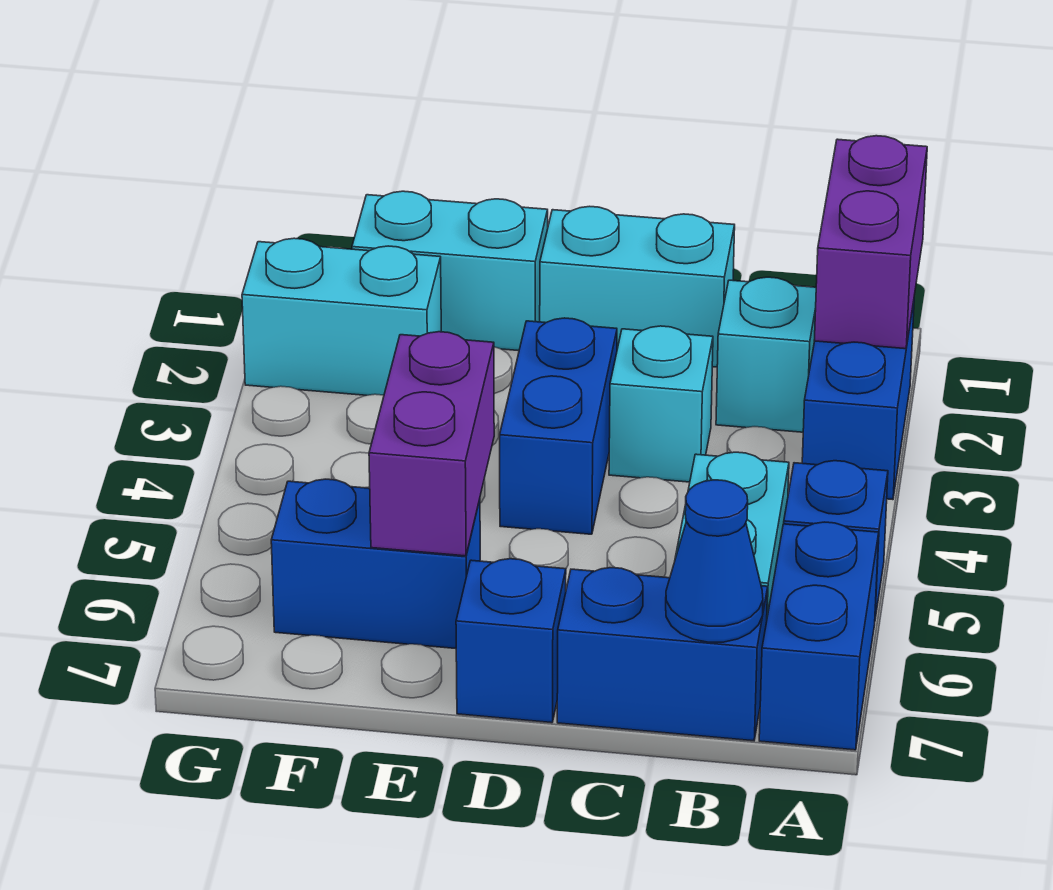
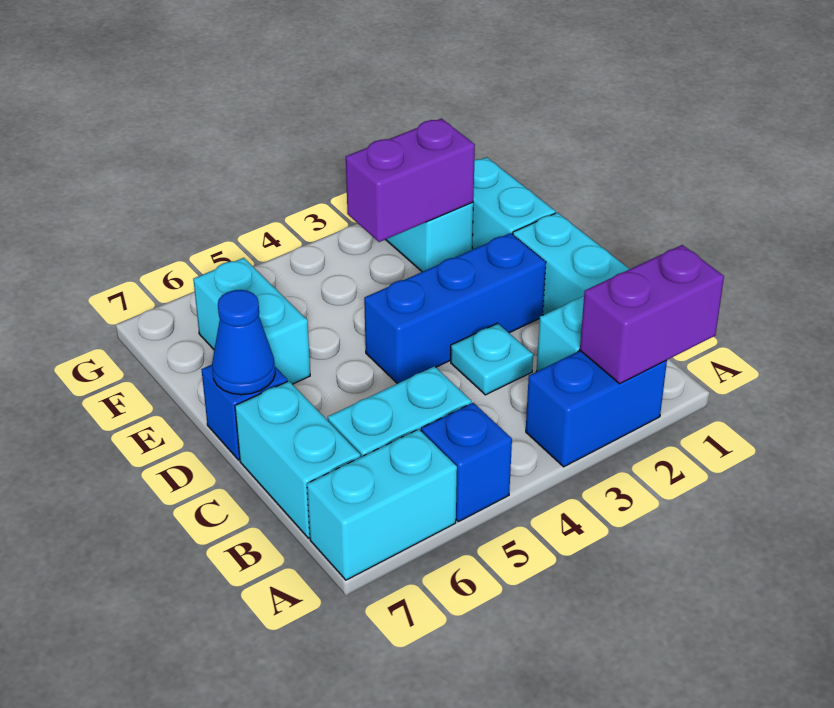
blue brick A6:A7 level 1 -> cyan brick A6:A7 level 1
blue brick B7:C7 level 1 -> cyan brick B7:C7 level 1
blue cone B7 level 2 -> blue cone D7 level 2
cyan brick C3 level 1 -> cyan plate C3 level 1
blue brick D3:D4 level 1 -> blue brick D2:D4 level 1
purple brick E5:E6 level 2 -> purple brick F2:F3 level 2
blue brick E6:F6 level 1 -> cyan brick E6:F6 level 1

